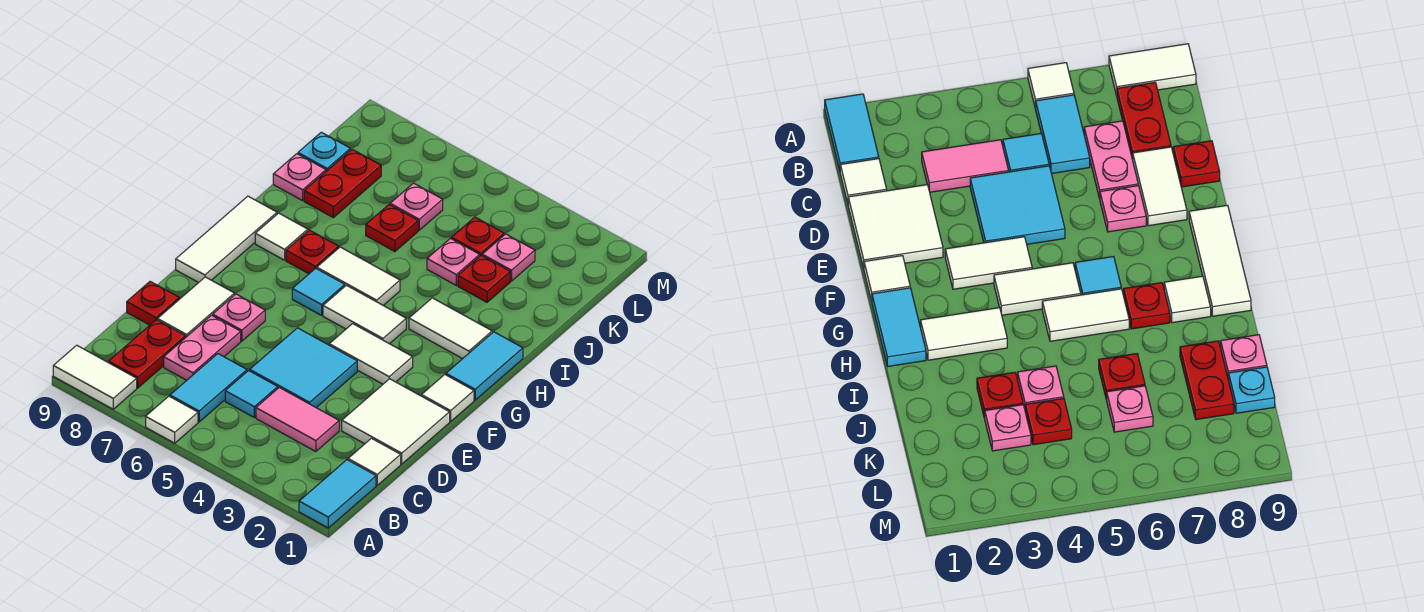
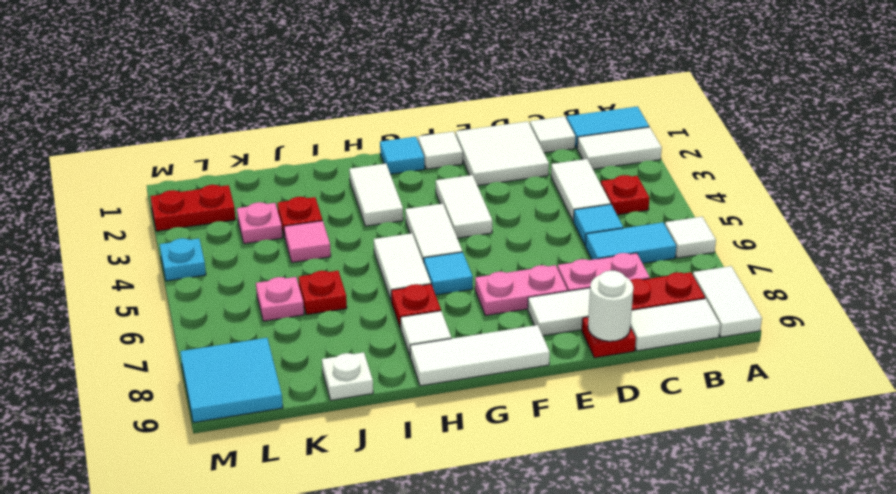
none -> white tile A2:B2 level 1
none -> white tile B9:C9 level 1
pink tile C3:C4 level 1 -> white tile C3:C4 level 1
cyan tile D4:E5 level 1 -> cyan tile L8:M9 level 1
none -> white round brick D9 level 2
pink plate E7 level 1 -> pink plate E7:F7 level 1
cyan tile G1:H1 level 1 -> cyan tile G1 level 1
pink plate J4 level 1 -> pink tile J4 level 1
red plate J8:K8 level 1 -> red plate L2:M2 level 1
pink plate J9 level 1 -> white plate J9 level 1
red plate K4 level 1 -> red plate B4 level 1
cyan plate K9 level 1 -> cyan plate M4 level 1

